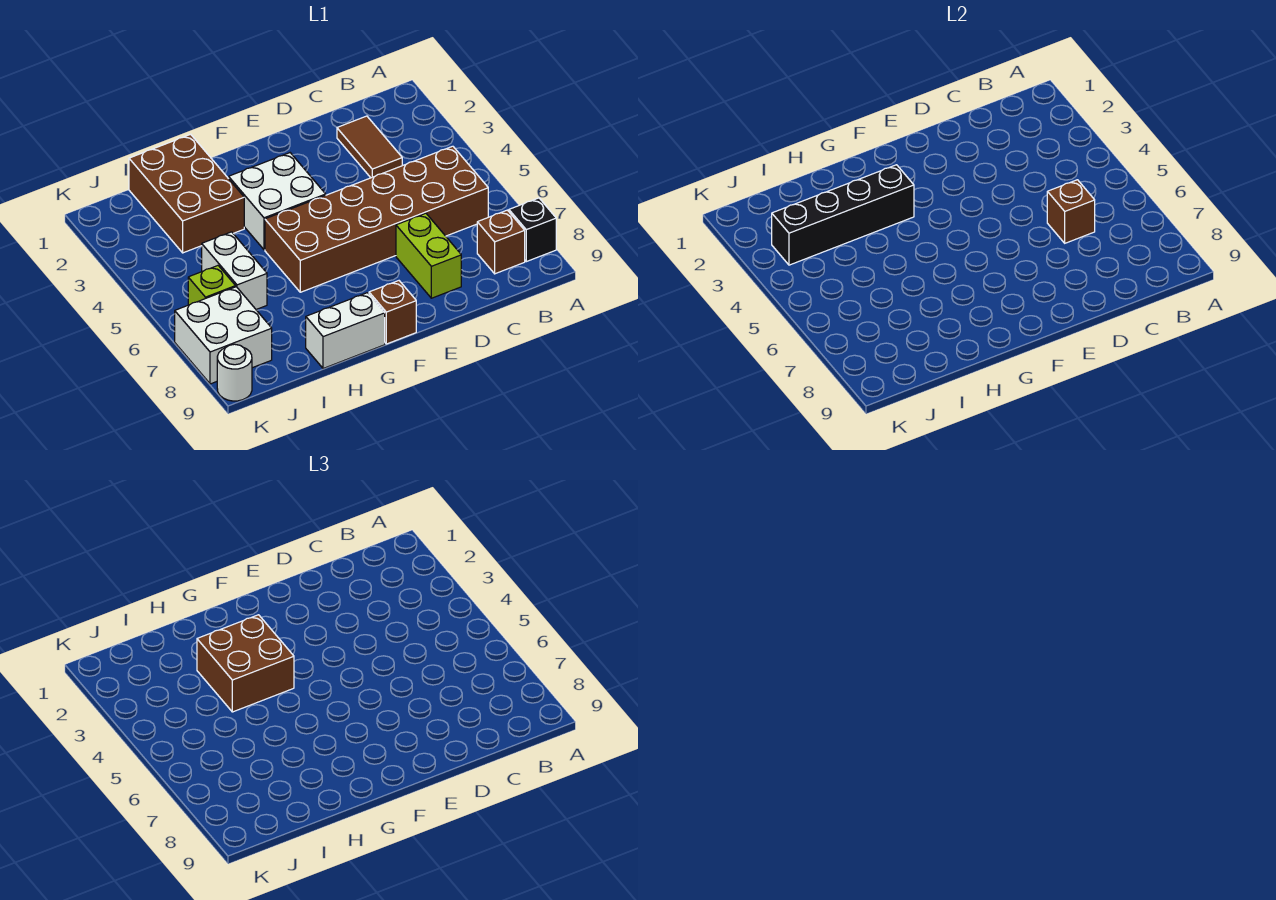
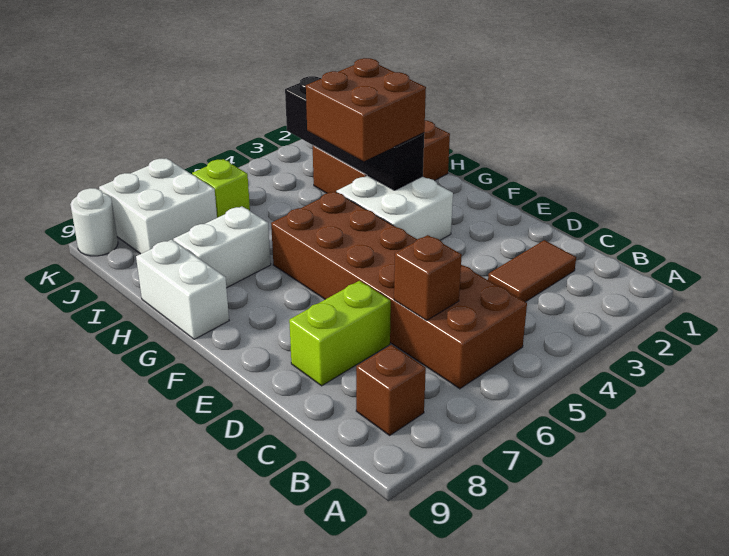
black brick A8 level 1 -> none
brown brick F9 level 1 -> none
white brick I5:I6 level 1 -> white brick H7:H8 level 1

